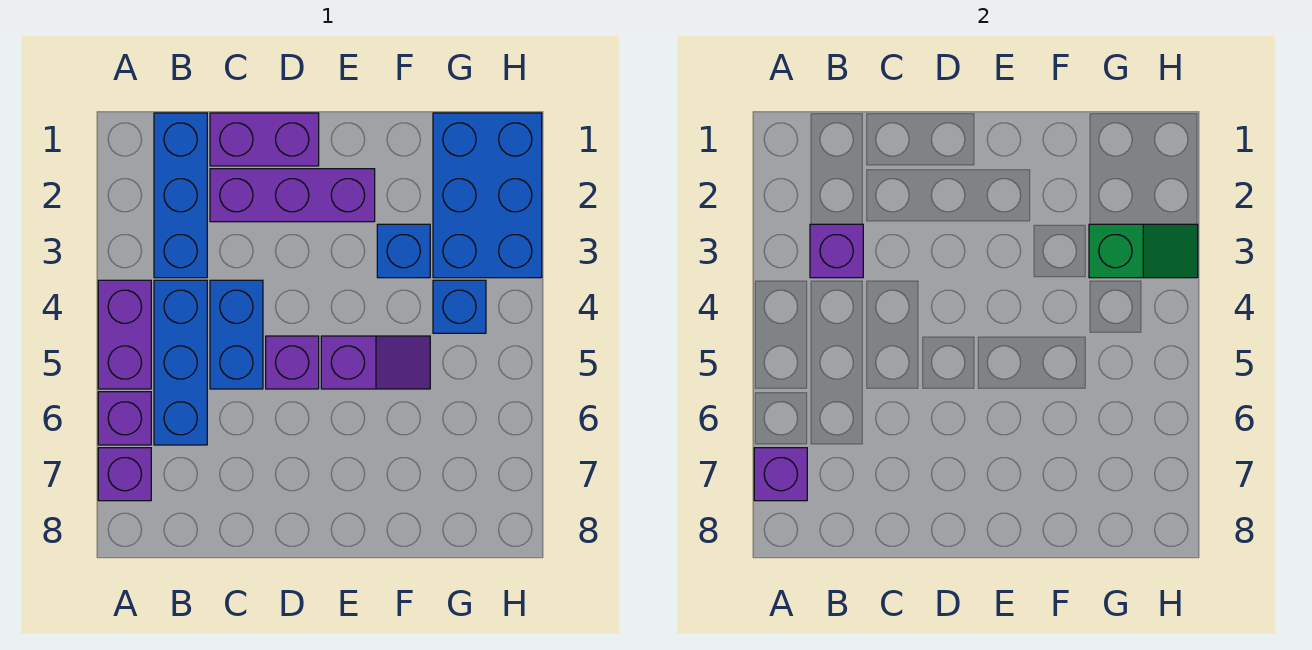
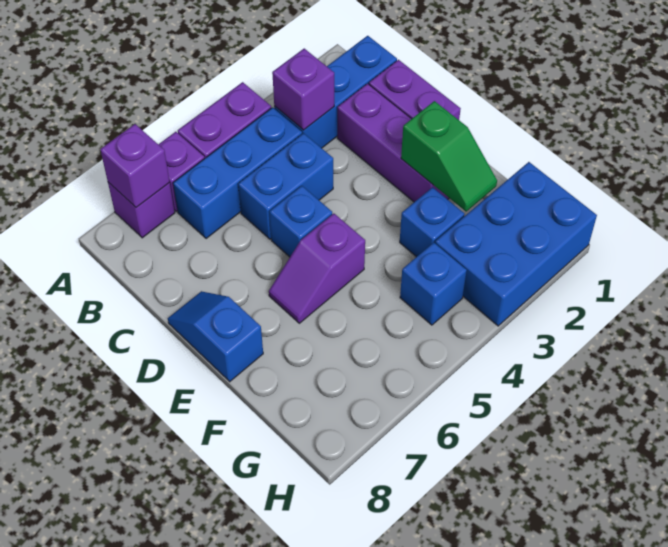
purple brick D5 level 1 -> blue brick D5 level 1
none -> blue slope D8:E8 level 1 top E
purple slope E5:F5 level 1 top E -> purple slope E5:E6 level 1 top 5
green slope G3:H3 level 2 top G -> green slope E2:F2 level 2 top E

